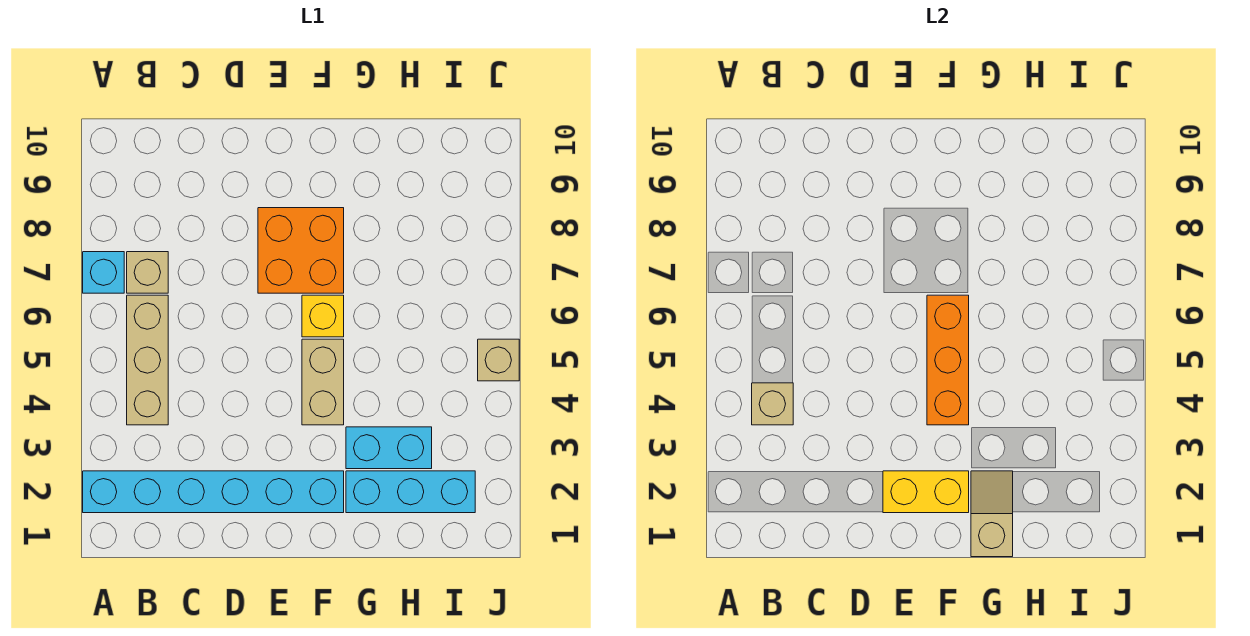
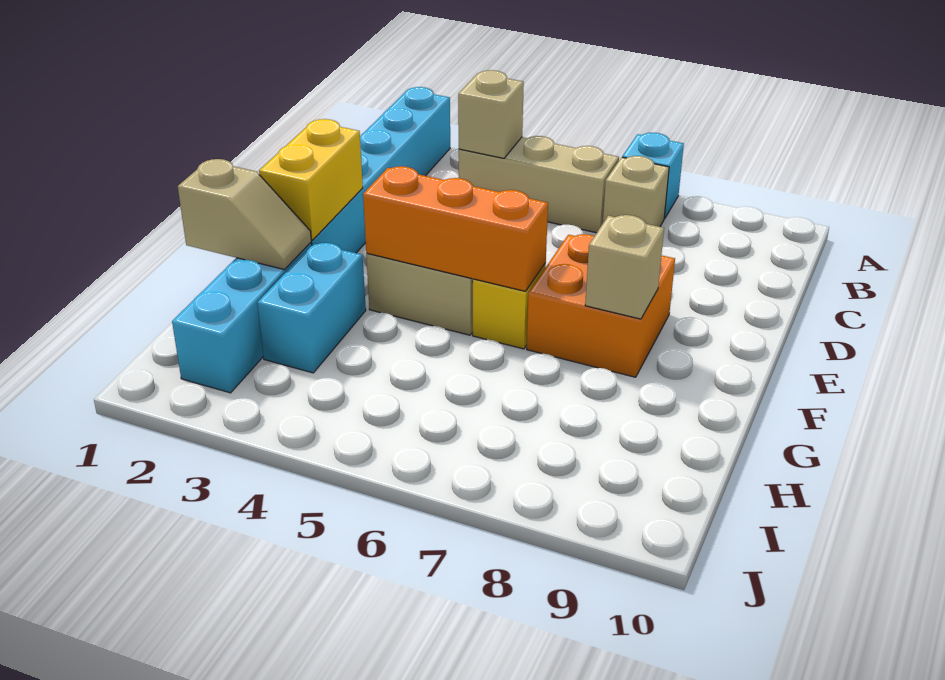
tan brick J5 level 1 -> tan brick F8 level 2

